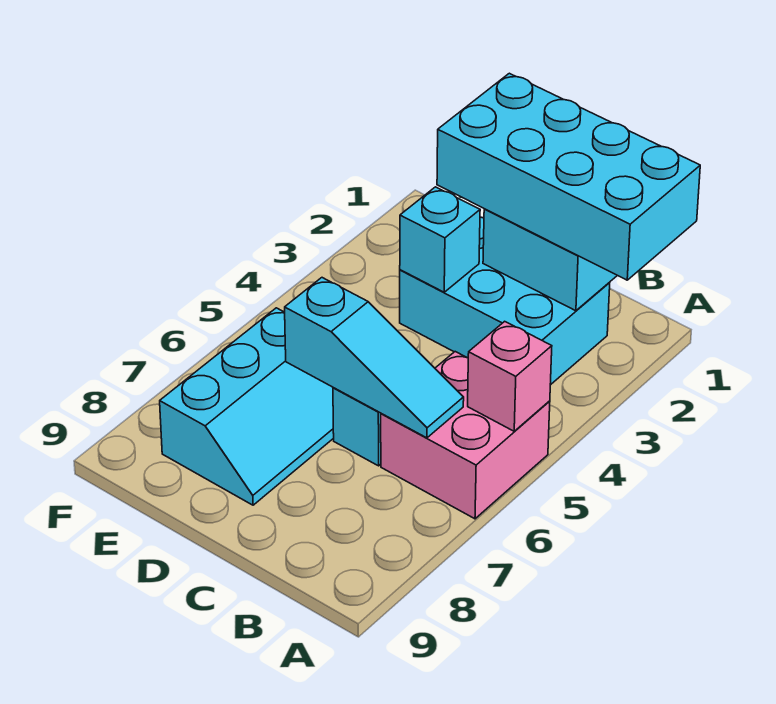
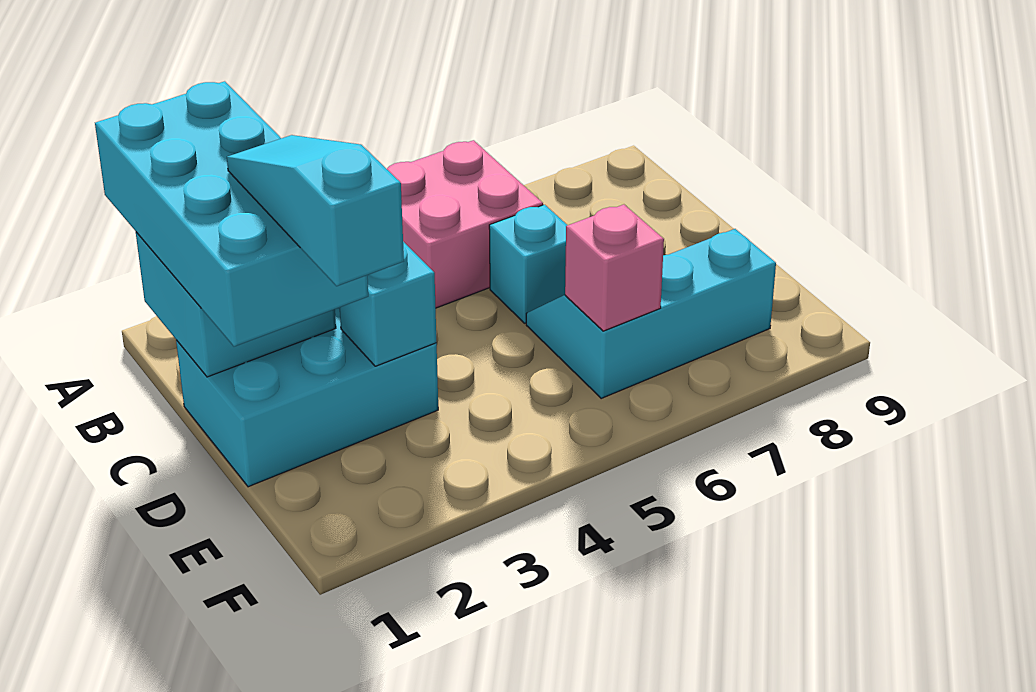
pink brick A5 level 2 -> pink brick E6 level 2
cyan brick B2:D3 level 1 -> cyan brick C1:D3 level 1
cyan slope B6:D6 level 2 top D -> cyan slope C2:E2 level 4 top E

